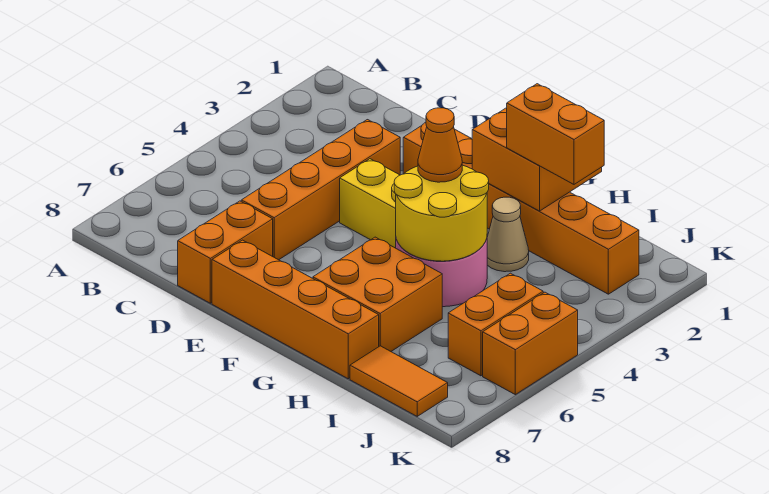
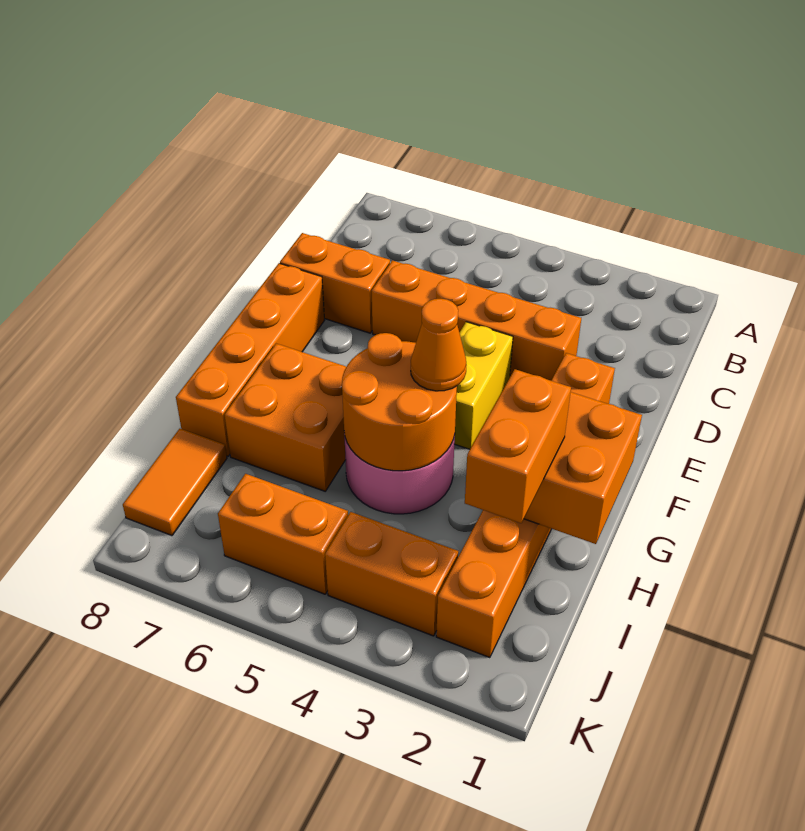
yellow round brick G4:H5 level 2 -> orange round brick G4:H5 level 2
tan cone H3 level 1 -> none
orange brick K5:K6 level 1 -> orange brick J3:J4 level 1

